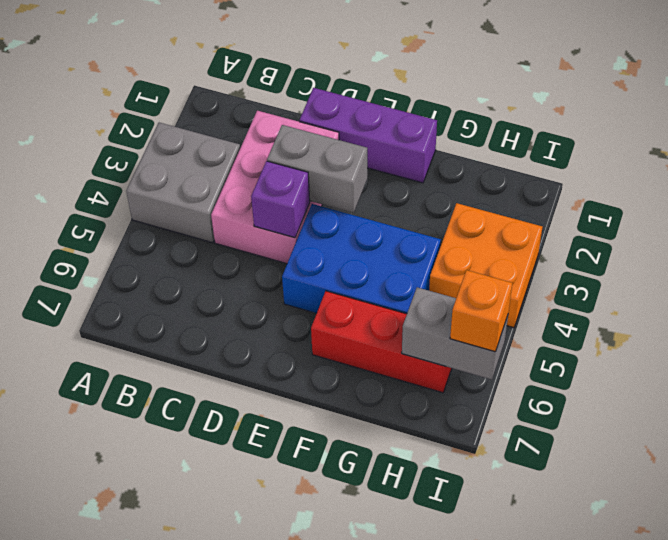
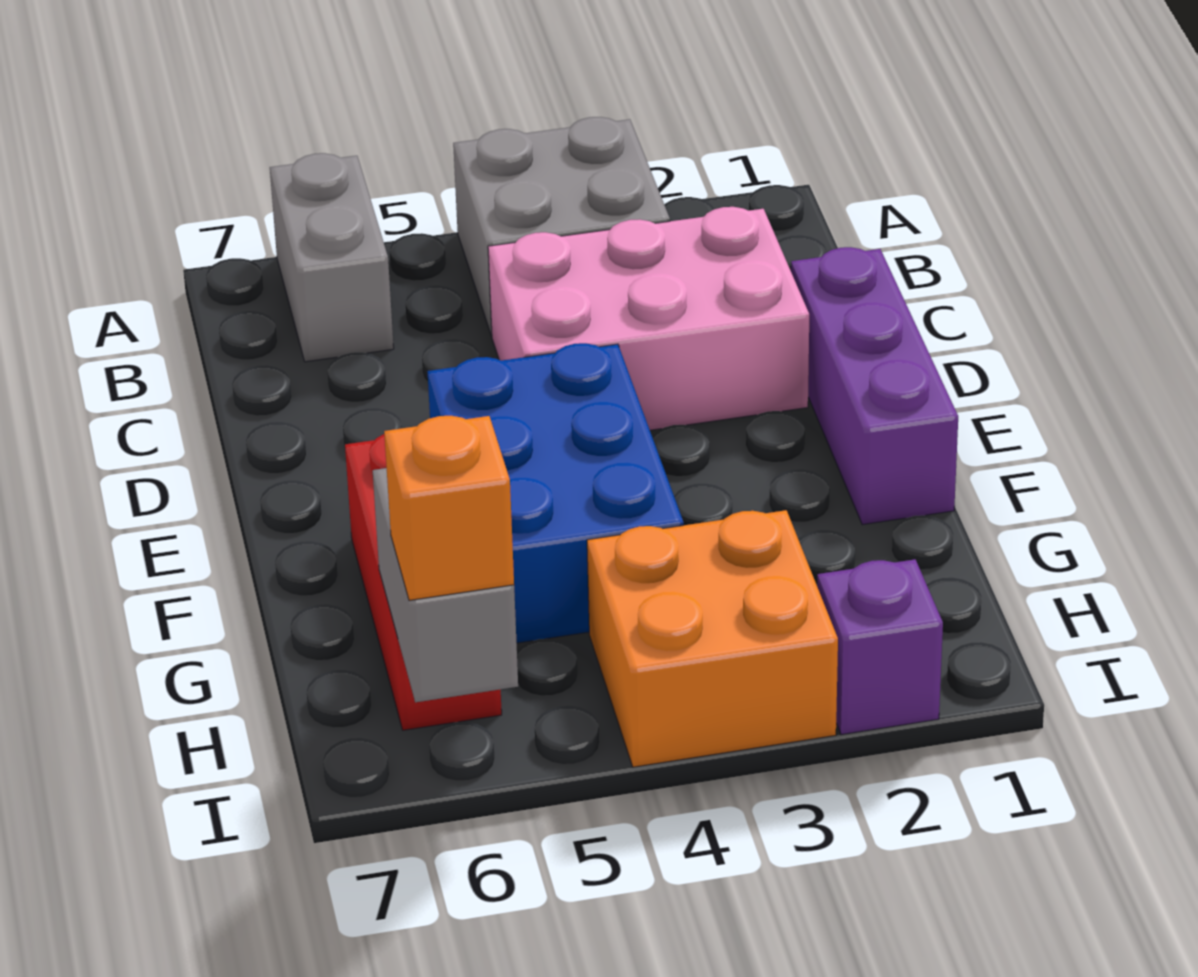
grey brick D3:E3 level 2 -> grey brick A6:B6 level 1
purple brick D4 level 2 -> purple brick I2 level 1

